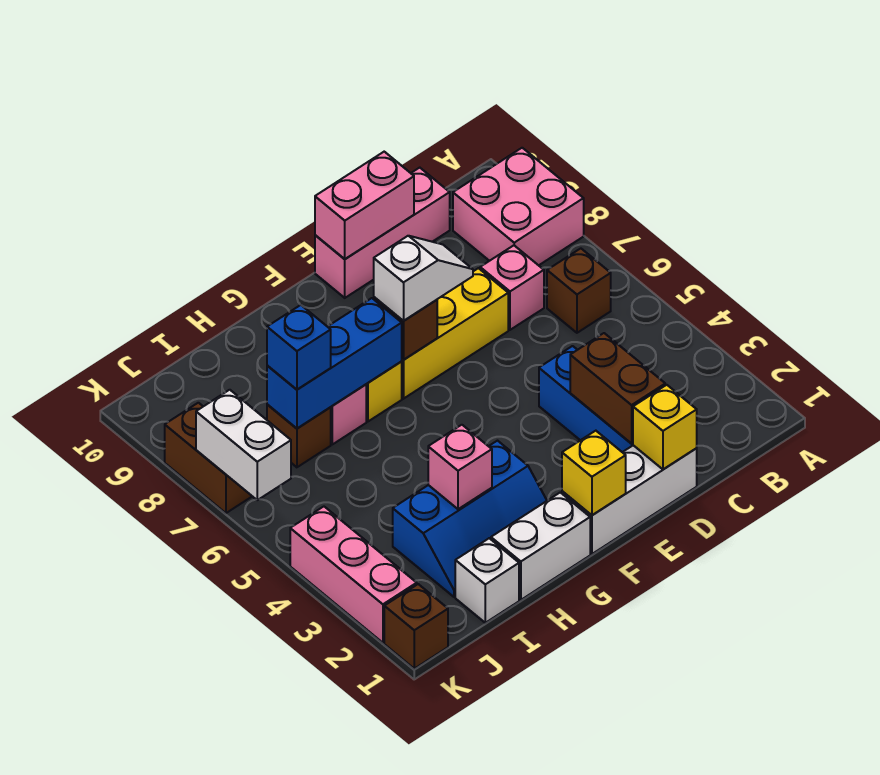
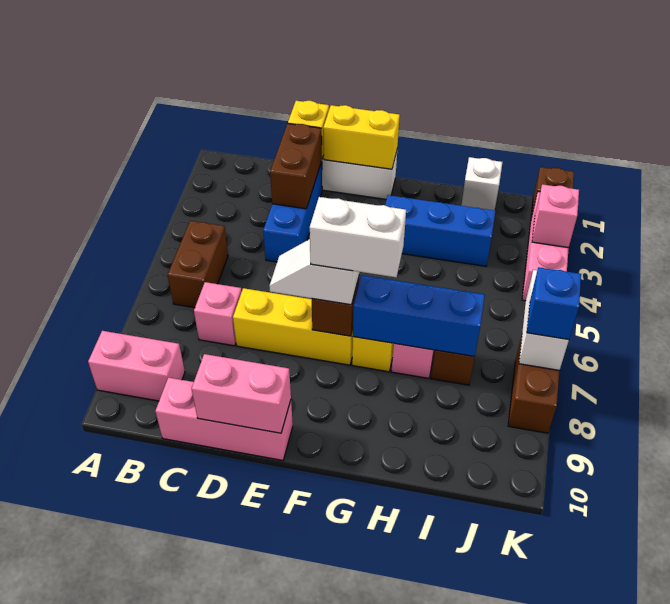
pink brick A8:B9 level 1 -> pink brick A9:B9 level 1
brown brick B6 level 1 -> brown brick B5:B6 level 1
yellow brick F1 level 2 -> yellow brick E1:F1 level 2
white brick G1:H1 level 1 -> white brick F7:G7 level 4
pink brick H3 level 2 -> pink brick K3 level 2
blue brick I7 level 3 -> blue brick K7 level 3

